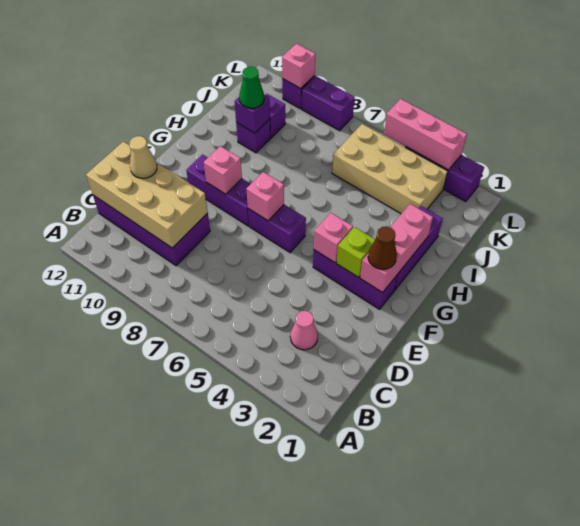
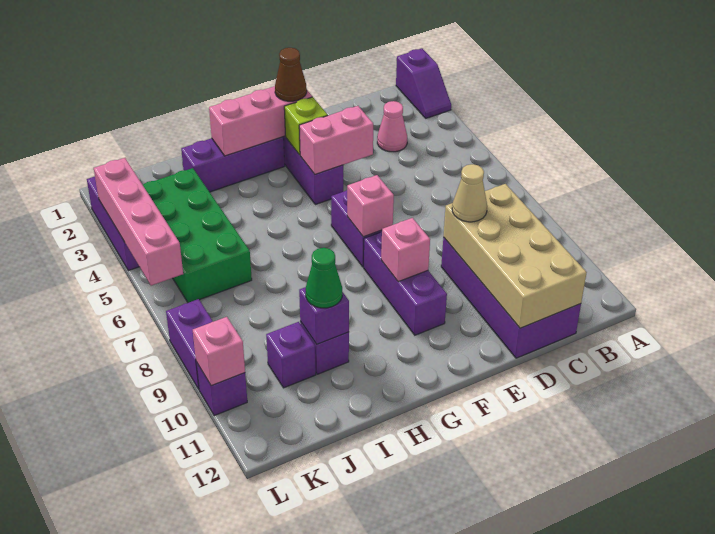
none -> purple slope A1:A2 level 1 top 1
tan cone D11 level 3 -> tan cone D9 level 3
pink brick F4 level 2 -> pink brick E4:F4 level 2
tan brick J3:K6 level 1 -> green brick J3:K6 level 1
pink brick L3:L5 level 2 -> pink brick L3:L6 level 2

